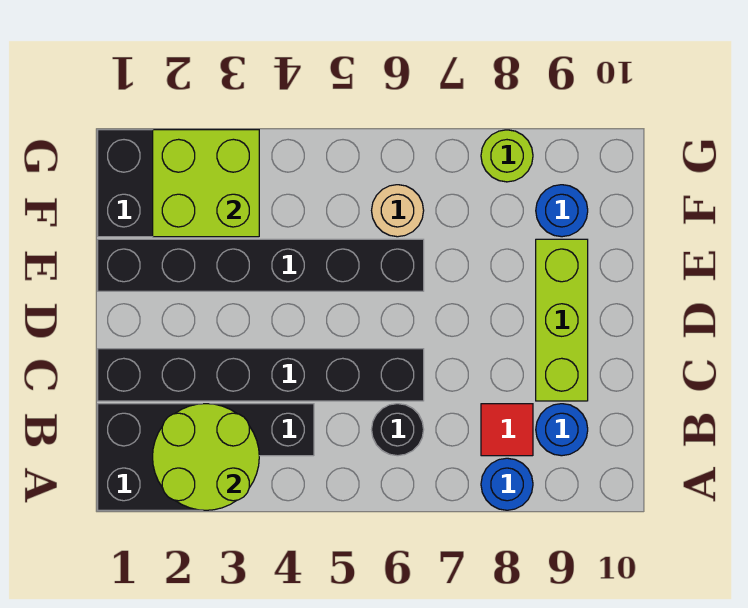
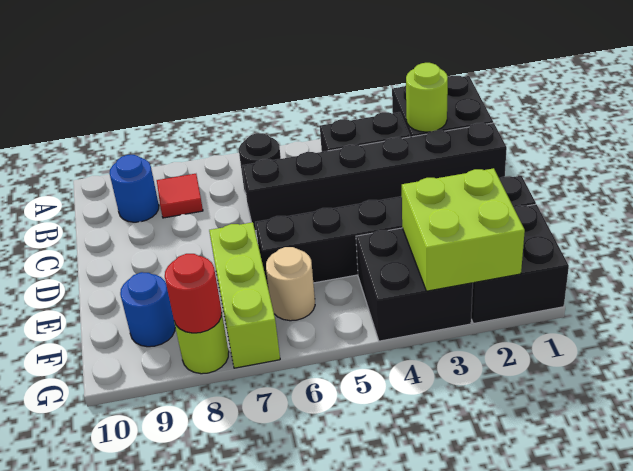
lime round brick A2:B3 level 2 -> lime round brick B2 level 2
blue round brick A8 level 1 -> none
lime brick C9:E9 level 1 -> lime brick E7:G7 level 1
none -> black brick F3:G4 level 1
none -> red round brick G8 level 2

